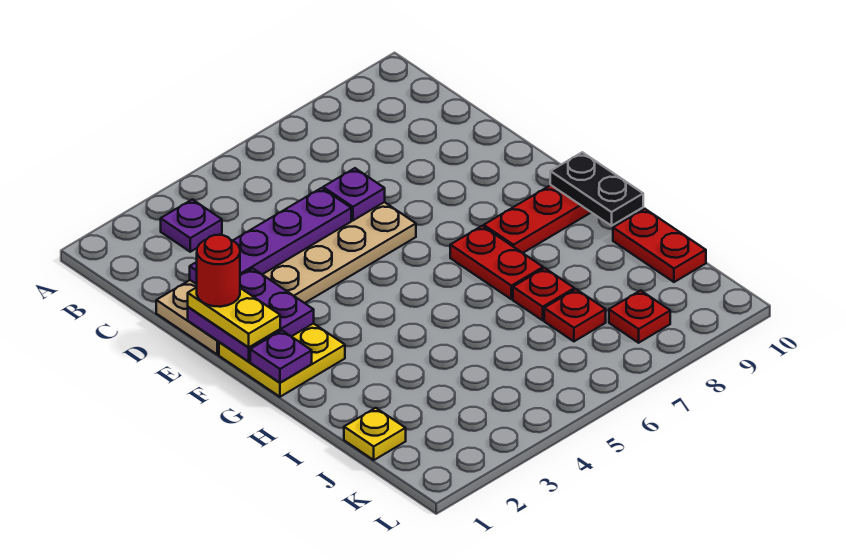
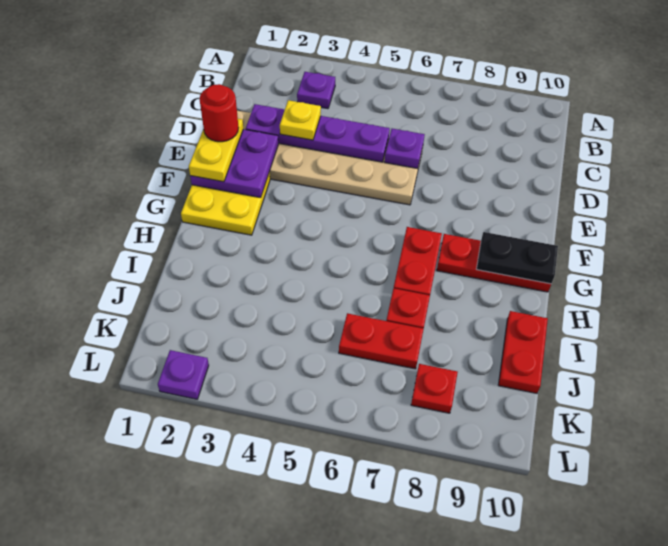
purple plate G1 level 2 -> purple plate L2 level 1
black plate G10:H10 level 2 -> black plate G9:G10 level 2
yellow plate J1 level 1 -> yellow plate D3 level 3
red plate J7 level 1 -> red plate J6:J7 level 1

